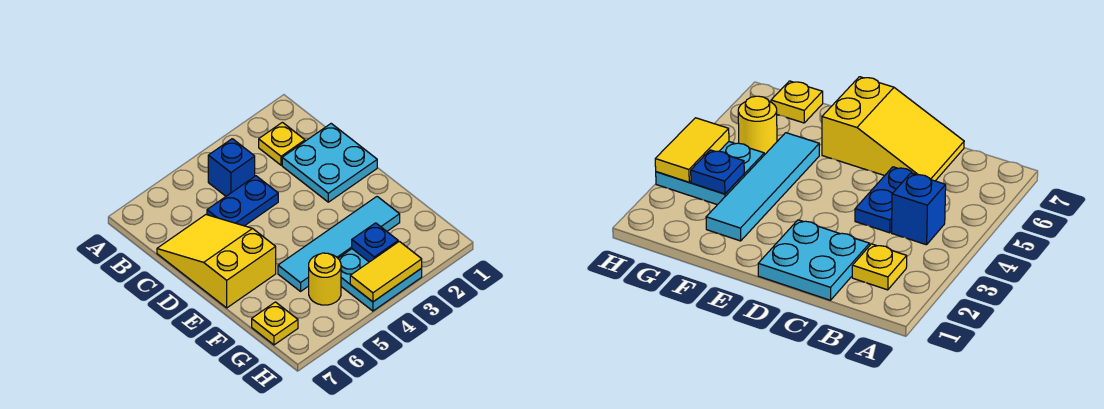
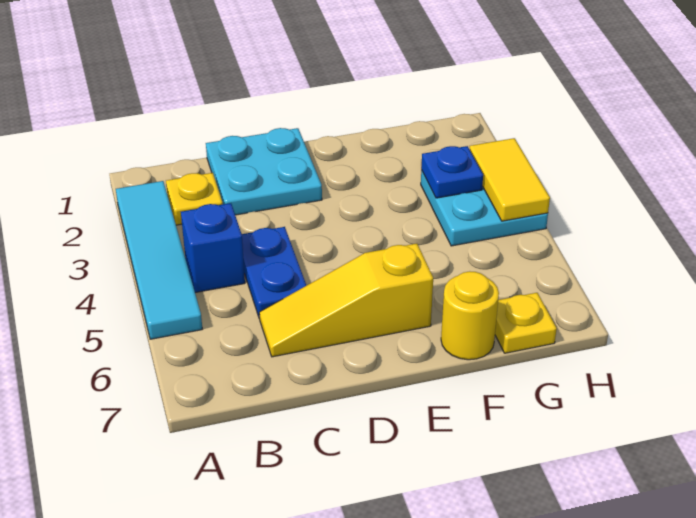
yellow slope C6:E7 level 1 top E -> yellow slope C6:E6 level 1 top E
cyan tile F2:F5 level 1 -> cyan tile A2:A5 level 1
yellow round brick G5 level 1 -> yellow round brick F7 level 1

